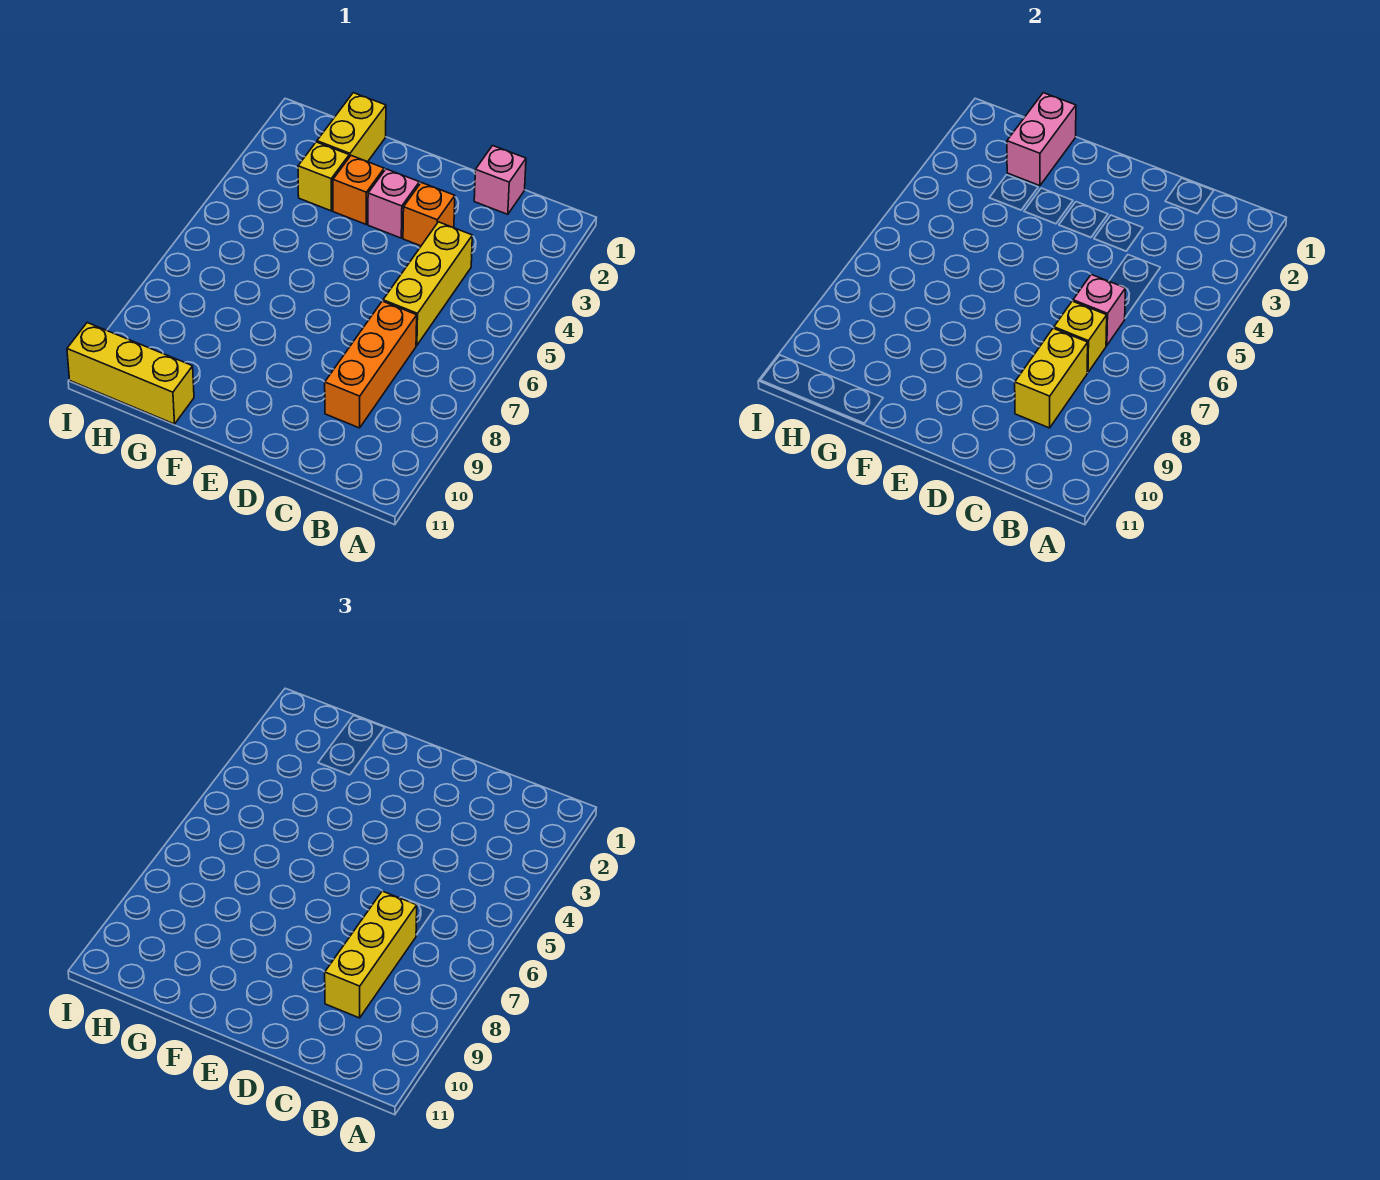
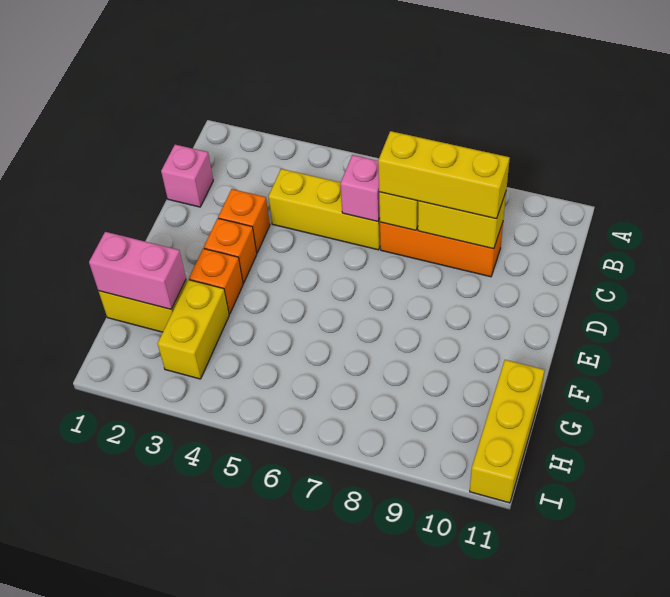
pink brick E3 level 1 -> orange brick E3 level 1
yellow brick G3 level 1 -> yellow brick G3:H3 level 1

